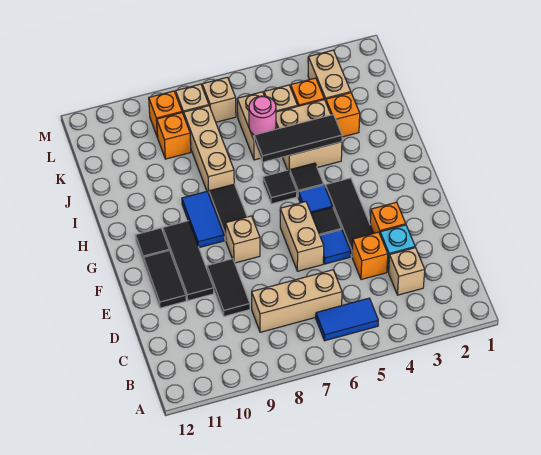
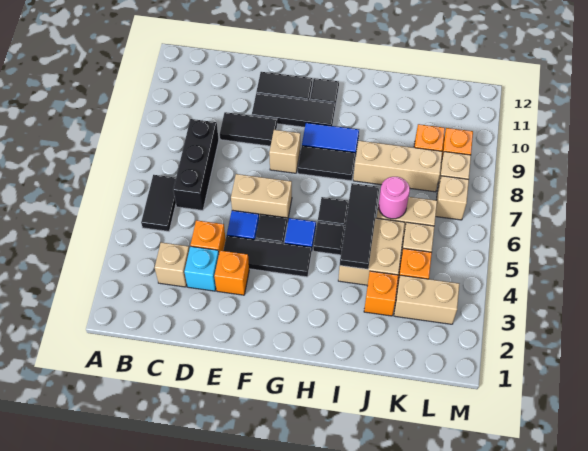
blue tile B5:B6 level 1 -> black tile B5:B6 level 1
tan brick C6:C8 level 1 -> black brick C6:C8 level 1

